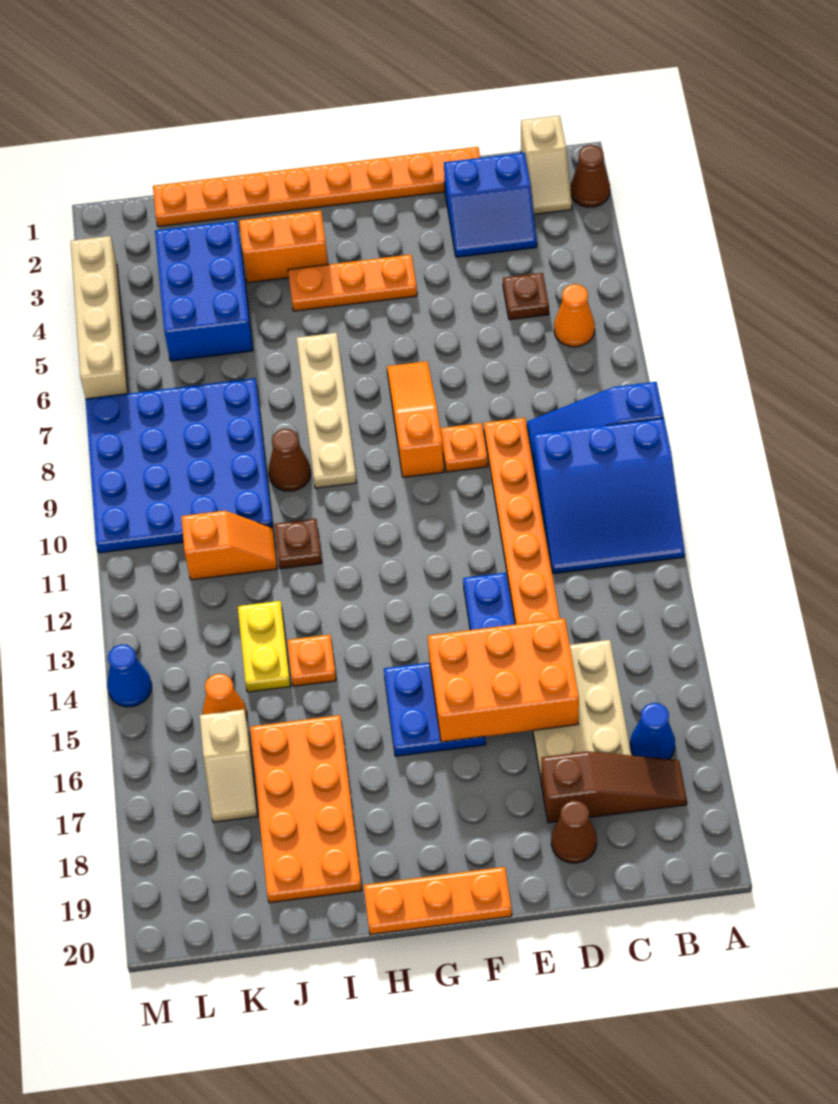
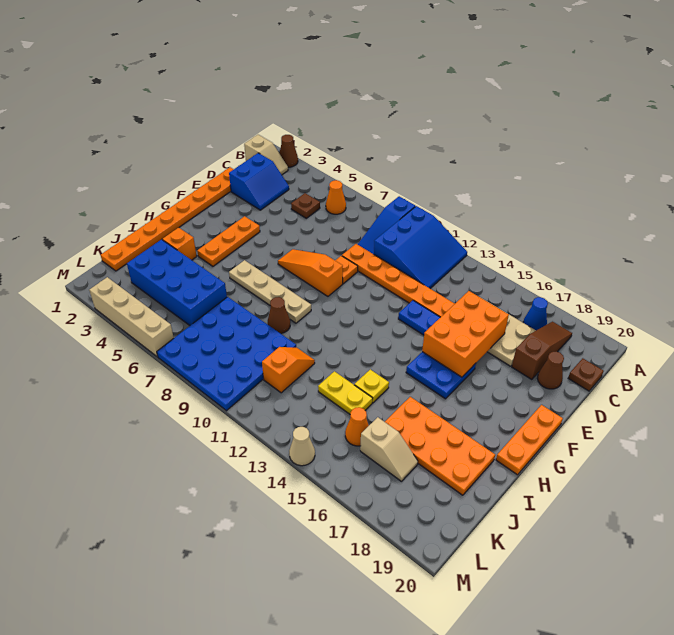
orange brick H3:I3 level 1 -> orange brick I3 level 1
brown plate I11 level 1 -> brown plate C20 level 1
orange plate I14 level 1 -> yellow plate I14 level 1
blue brick J3:K5 level 1 -> blue brick J3:K6 level 1
blue cone M14 level 1 -> tan cone M14 level 1

